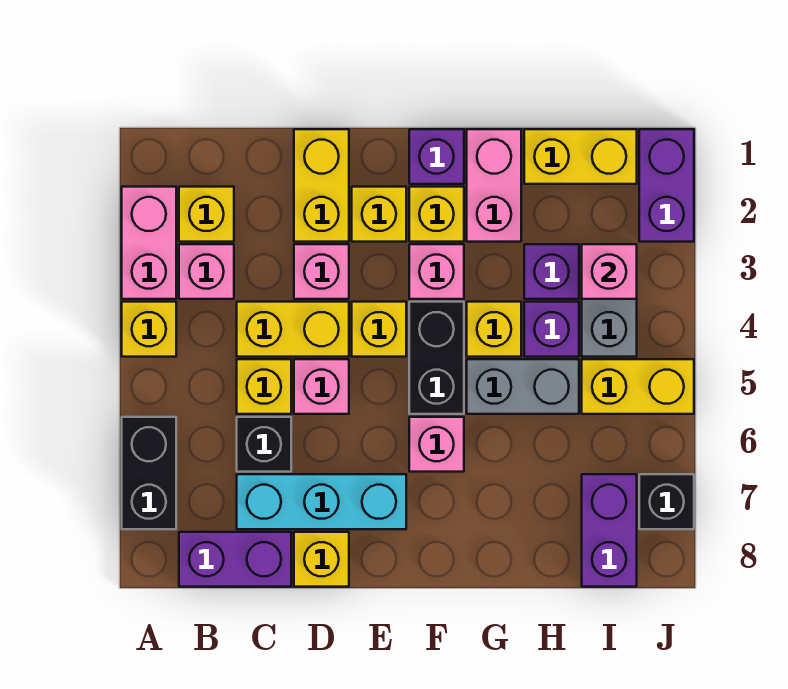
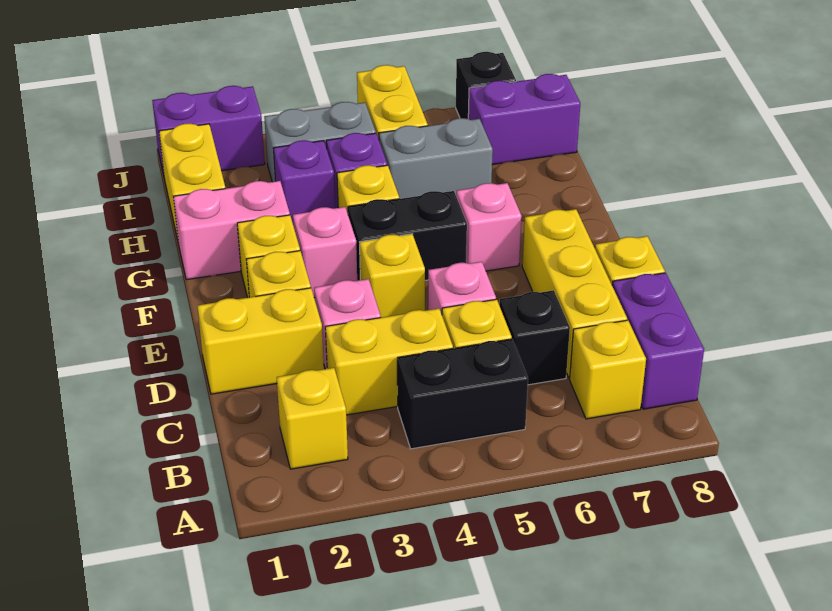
pink brick A2:A3 level 1 -> none
yellow brick A4 level 1 -> yellow brick B7 level 1
black brick A6:A7 level 1 -> black brick B4:B5 level 1
pink brick B3 level 1 -> none
yellow brick C4:D4 level 1 -> yellow brick C3:C4 level 1
cyan brick C7:E7 level 1 -> yellow brick C7:E7 level 1
purple brick F1 level 1 -> none
grey brick G5:H5 level 1 -> grey brick H5:H6 level 1
pink brick I3 level 2 -> none

